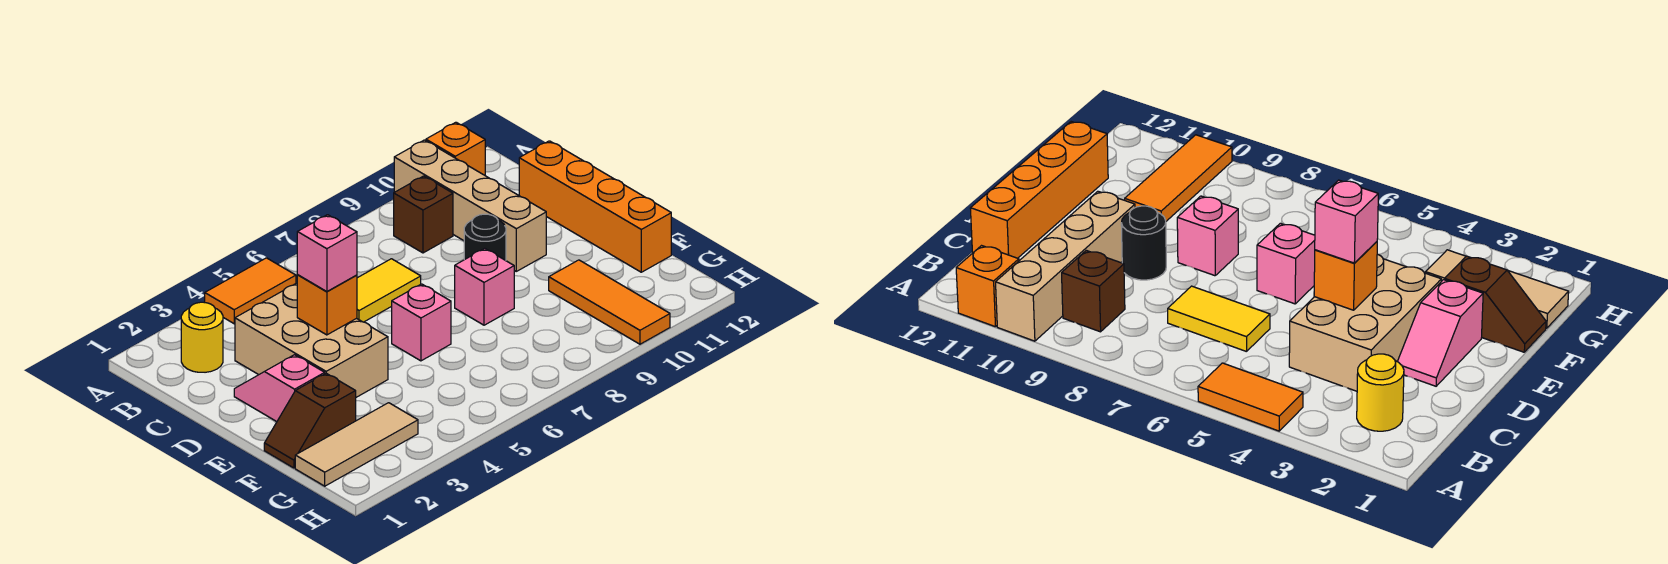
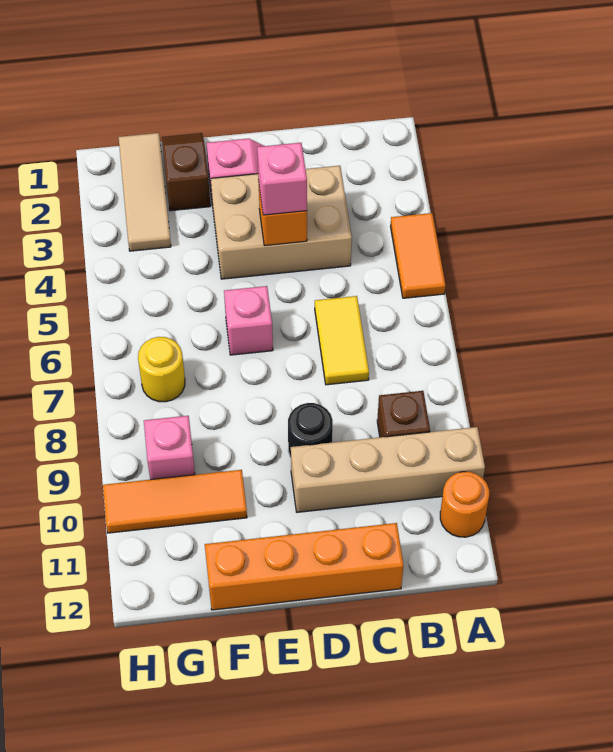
orange brick A11 level 1 -> orange round brick A11 level 1
yellow round brick B2 level 1 -> yellow round brick G7 level 1
pink brick E8 level 1 -> pink brick G9 level 1

